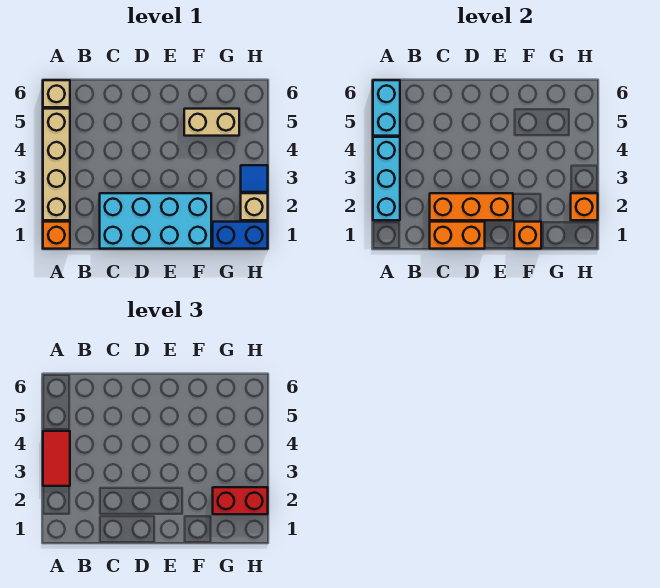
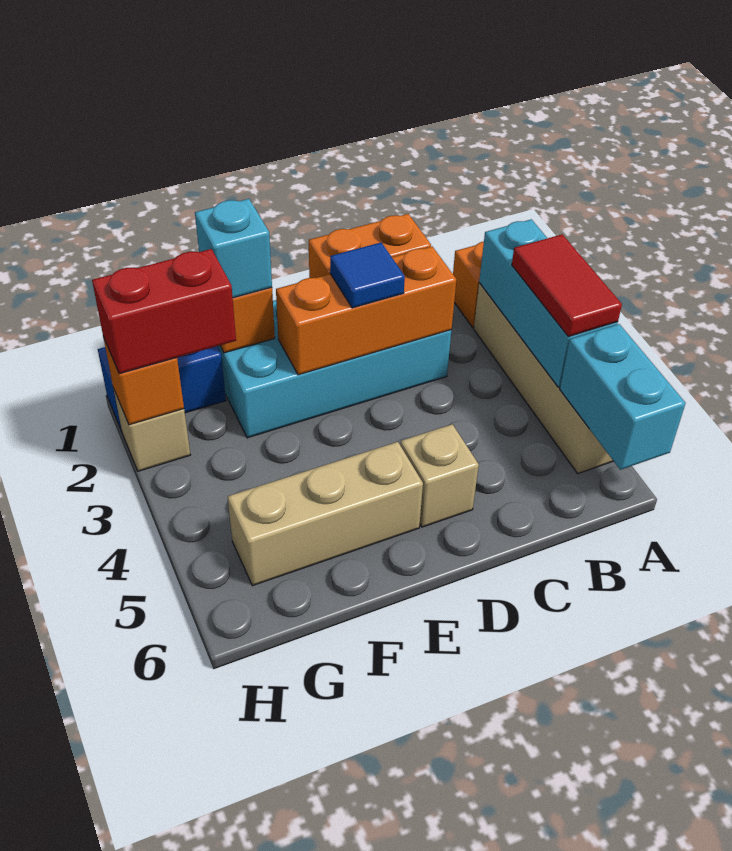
tan brick A6 level 1 -> tan brick D5 level 1
none -> cyan brick F1 level 3
tan brick F5:G5 level 1 -> tan brick E5:G5 level 1
blue tile H3 level 1 -> blue tile D2 level 3

